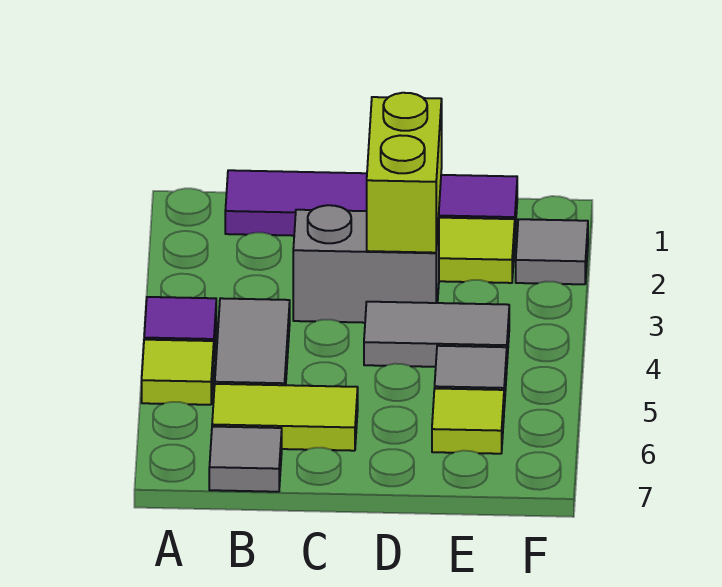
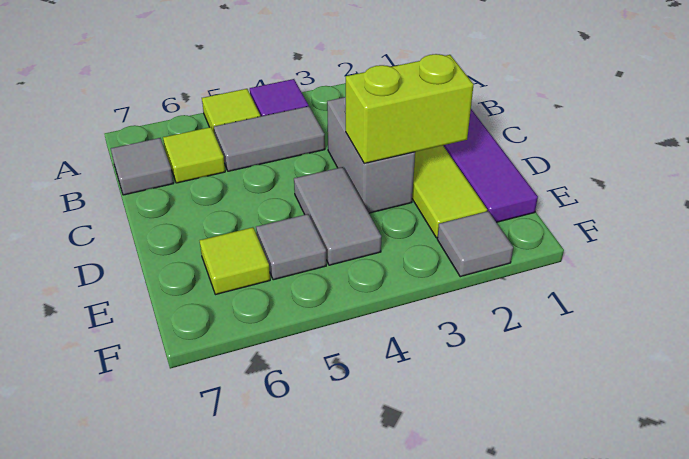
lime tile B6:C6 level 1 -> lime tile B6 level 1

